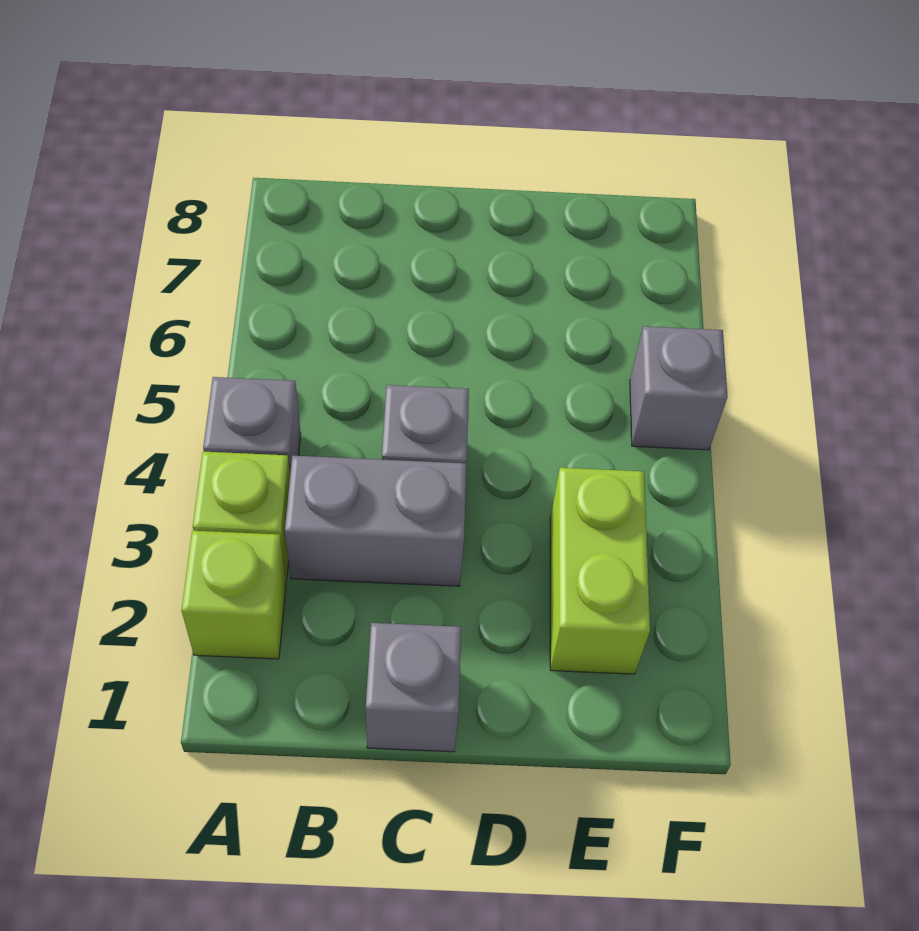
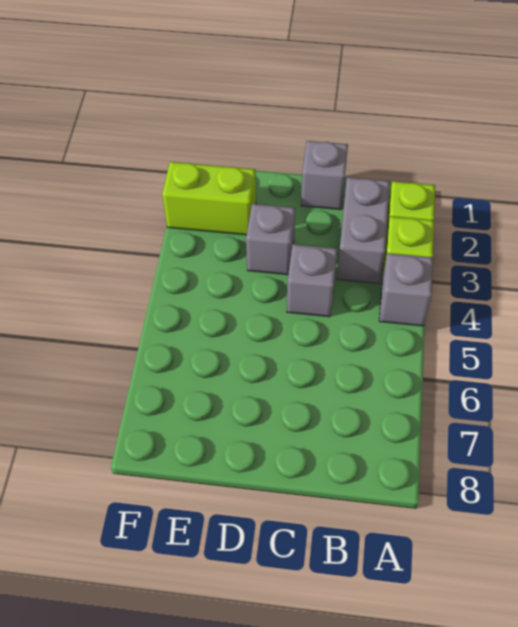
grey brick B3:C3 level 1 -> grey brick B2:B3 level 1
lime brick E2:E3 level 1 -> lime brick E2:F2 level 1
grey brick F5 level 1 -> grey brick D3 level 1

